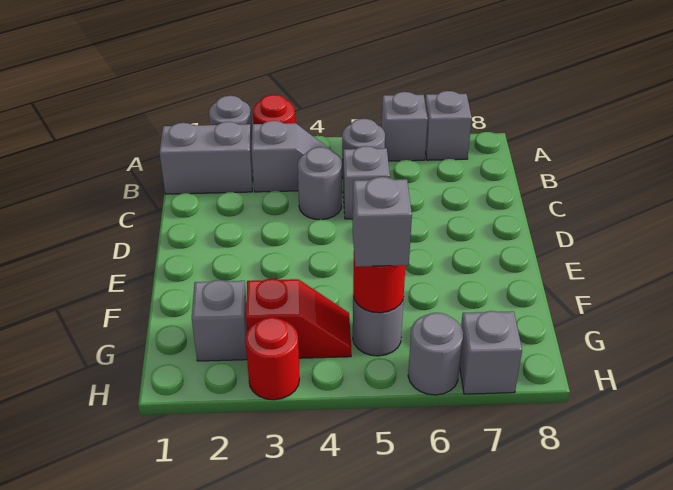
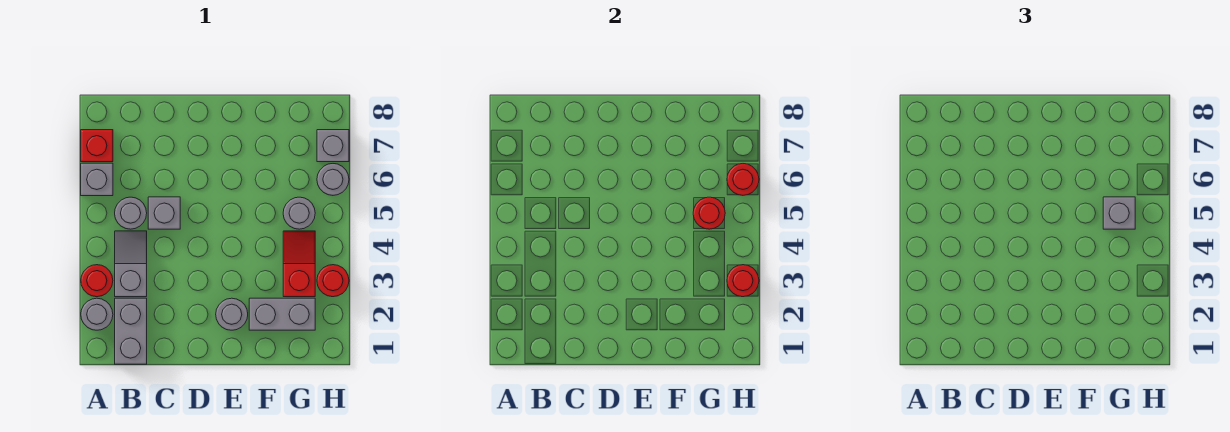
grey brick A7 level 1 -> red brick A7 level 1
grey round brick C4 level 1 -> grey round brick E2 level 1
grey brick G2 level 1 -> grey brick F2:G2 level 1
none -> red round brick H3 level 2
none -> red round brick H6 level 2

